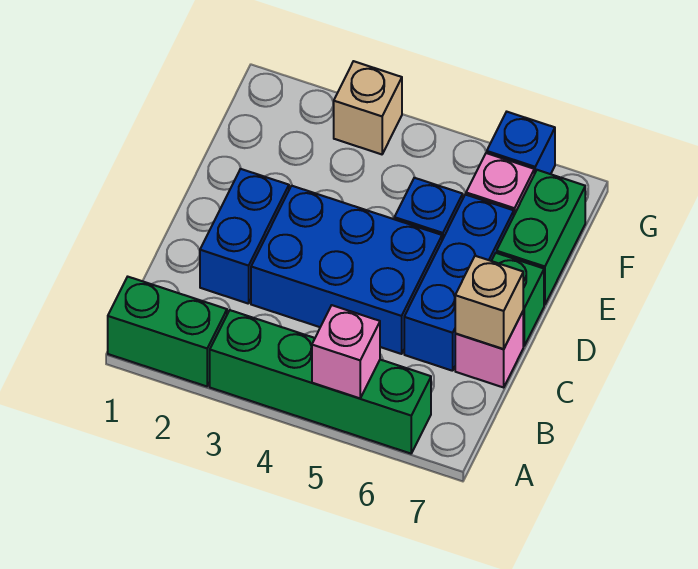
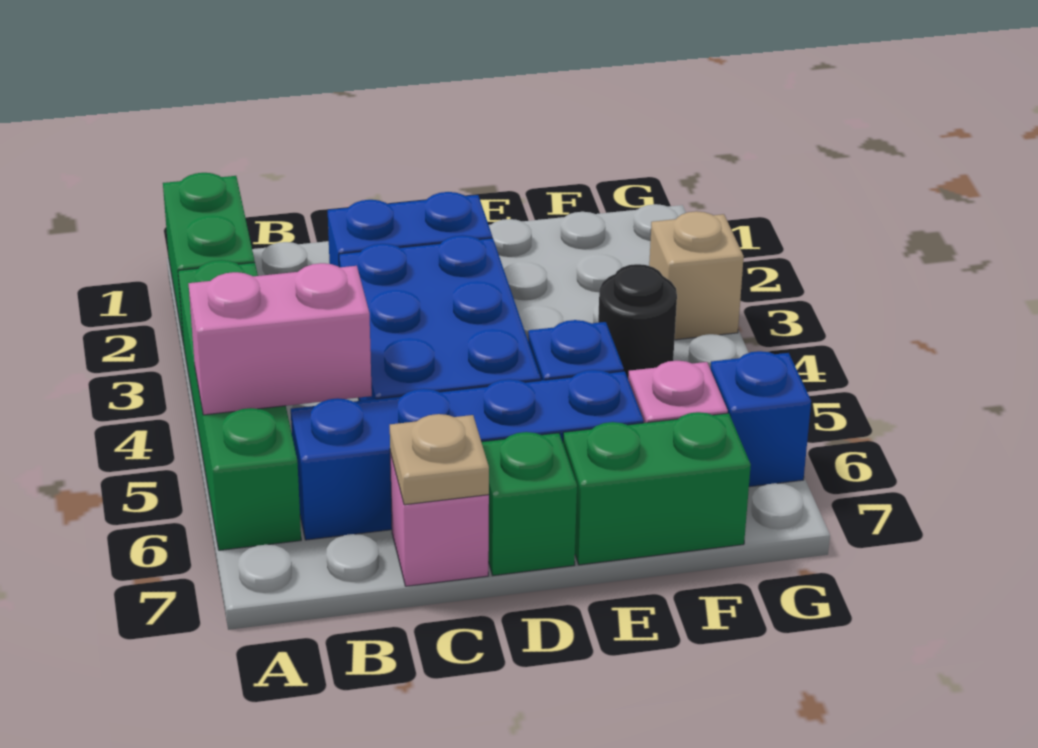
pink brick A5 level 2 -> pink brick A5:B5 level 2
blue brick C6:E6 level 1 -> blue brick B6:E6 level 1
tan brick C7 level 2 -> tan plate C7 level 2
none -> black round brick F4 level 1

